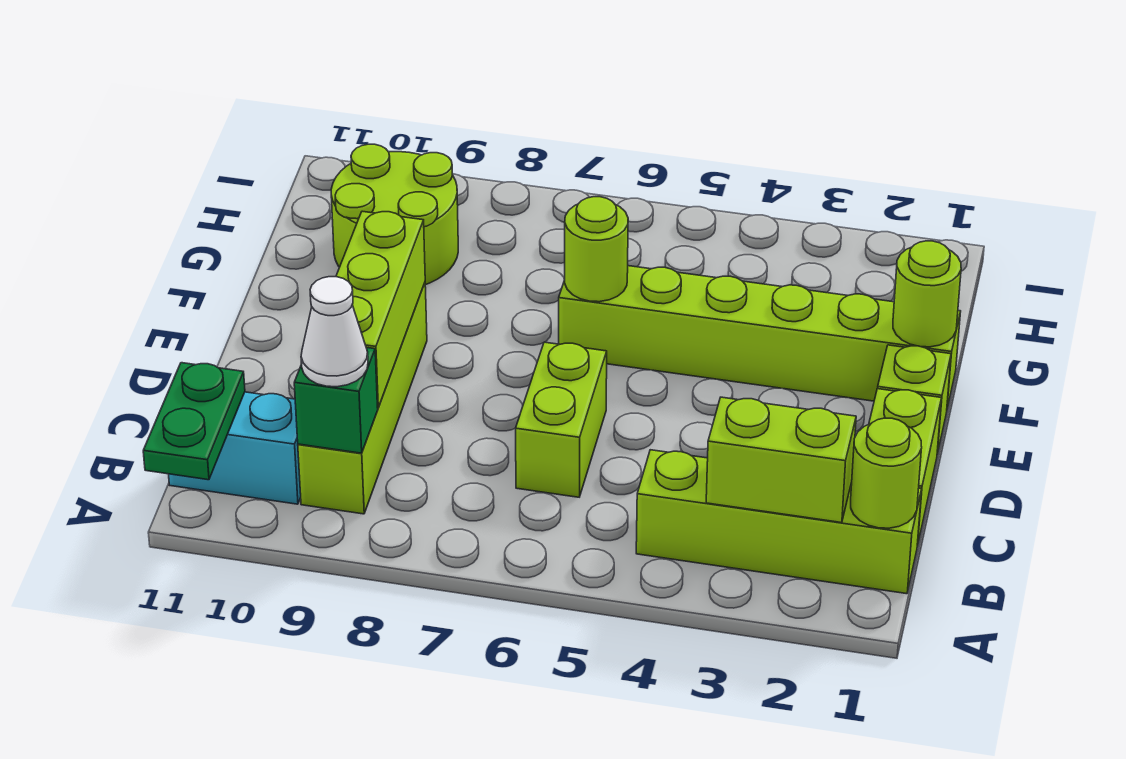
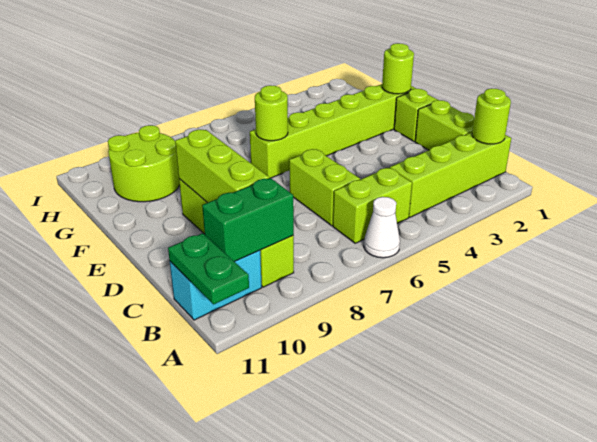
lime brick B2:B3 level 2 -> lime brick B5:B6 level 1
green brick B9 level 2 -> green brick B9:B10 level 2
white cone B9 level 3 -> white cone A6 level 1

